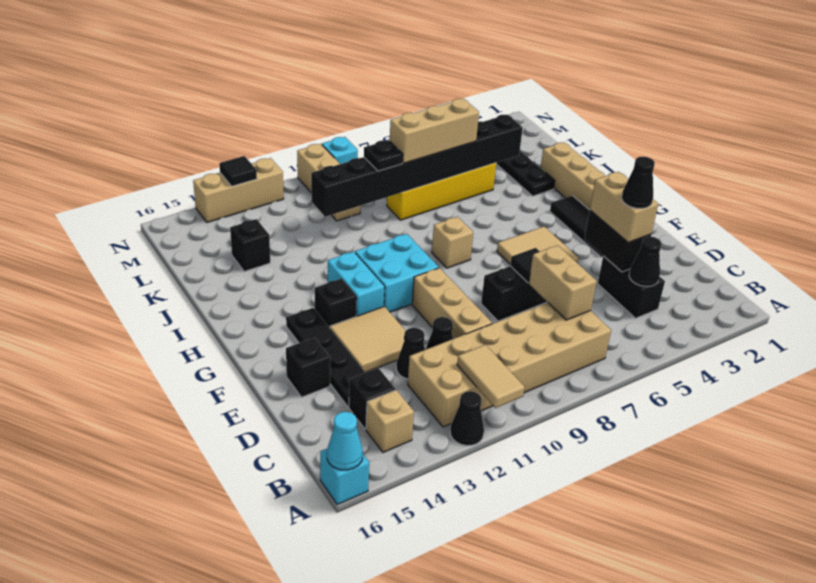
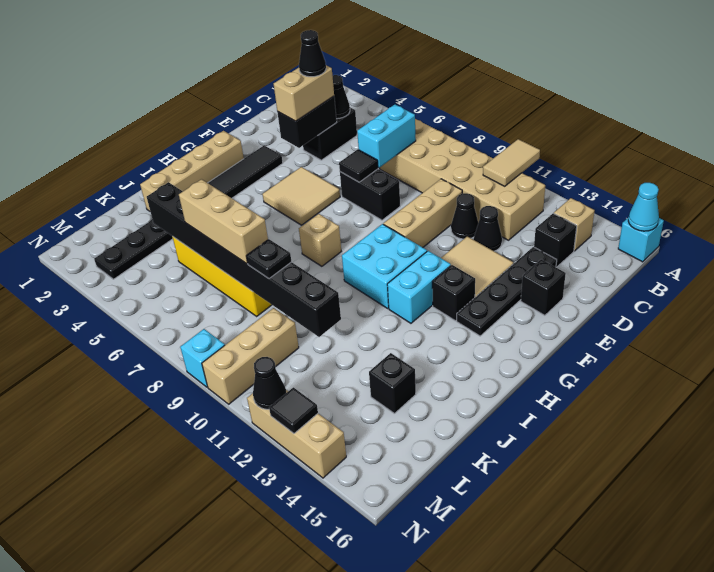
black cone A12 level 1 -> black cone N12 level 2
tan brick C7:D7 level 2 -> cyan brick C7:D7 level 2

